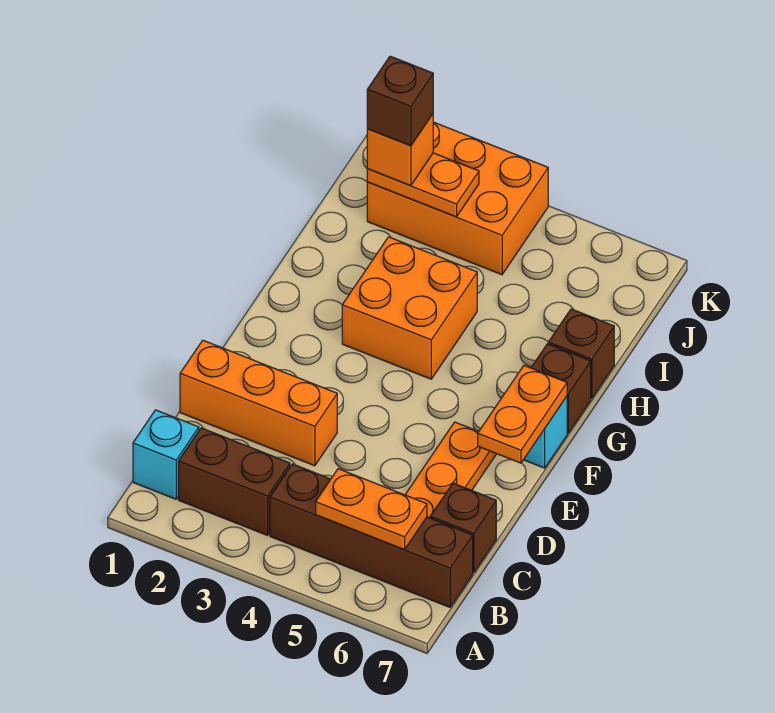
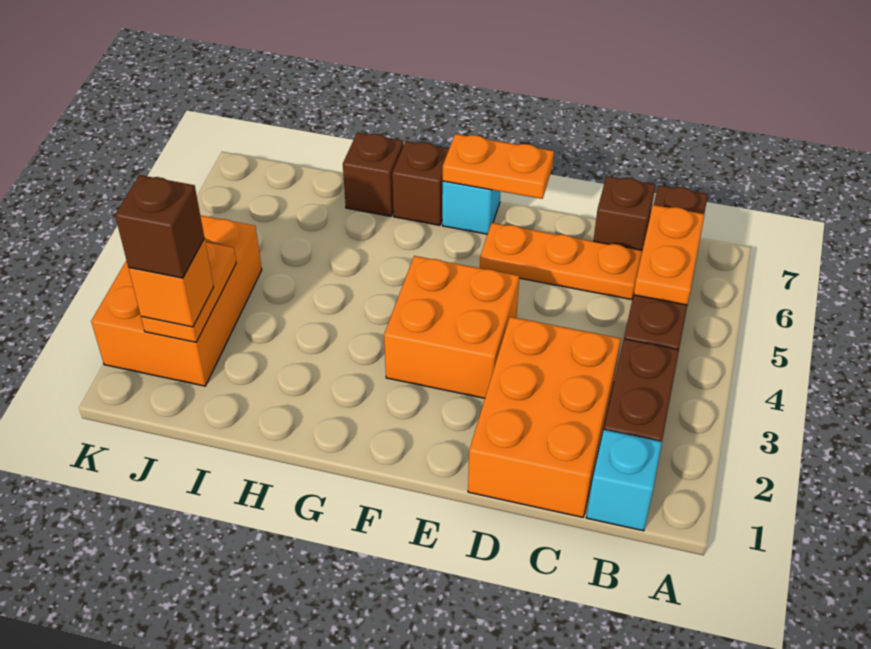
orange brick D1:D3 level 1 -> orange brick C1:D3 level 1
orange brick G3:H4 level 1 -> orange brick E3:F4 level 1

